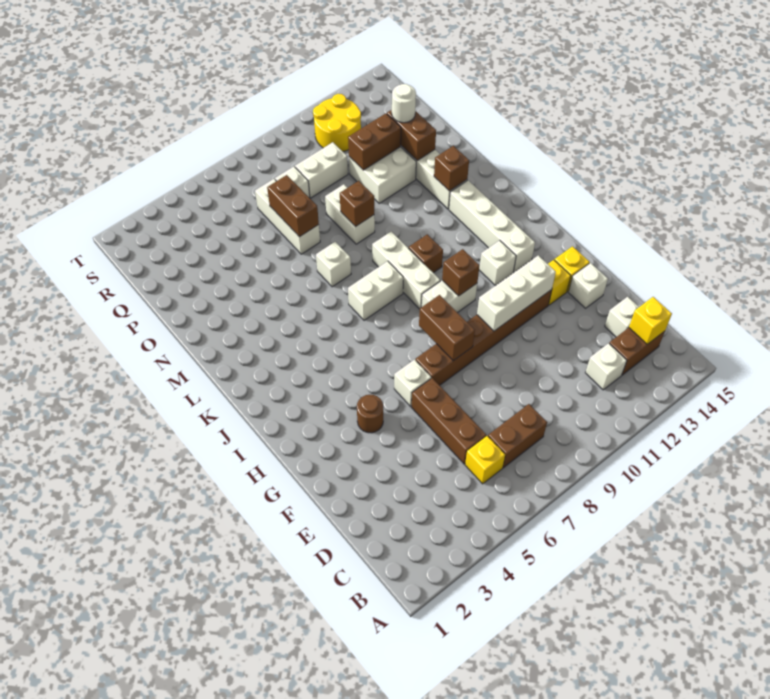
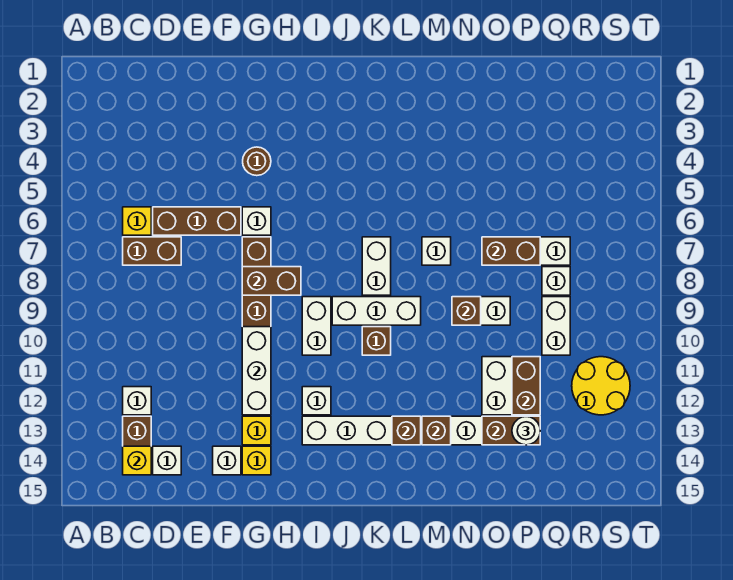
brown brick C7:C8 level 1 -> brown brick C7:D7 level 1
brown brick I10 level 2 -> brown brick L13 level 2

